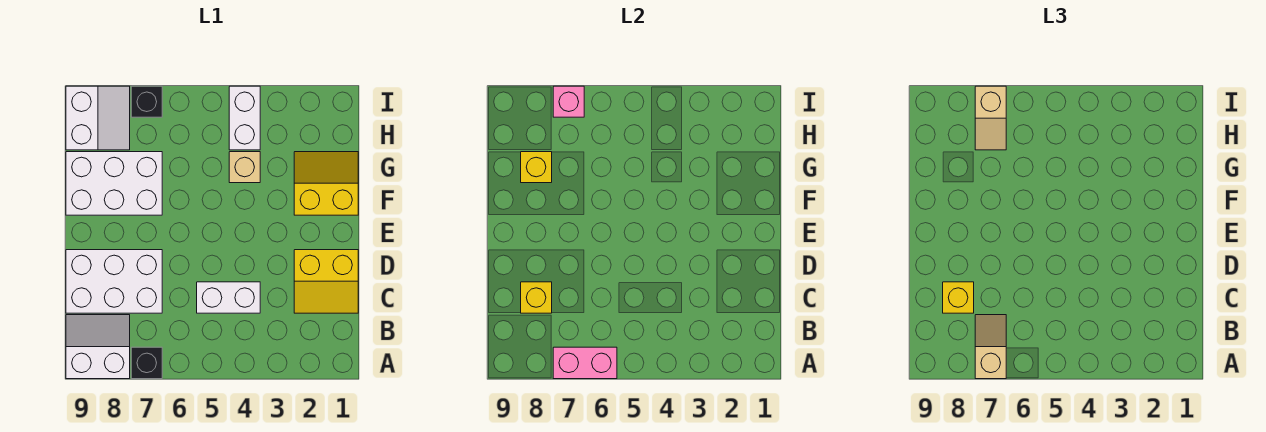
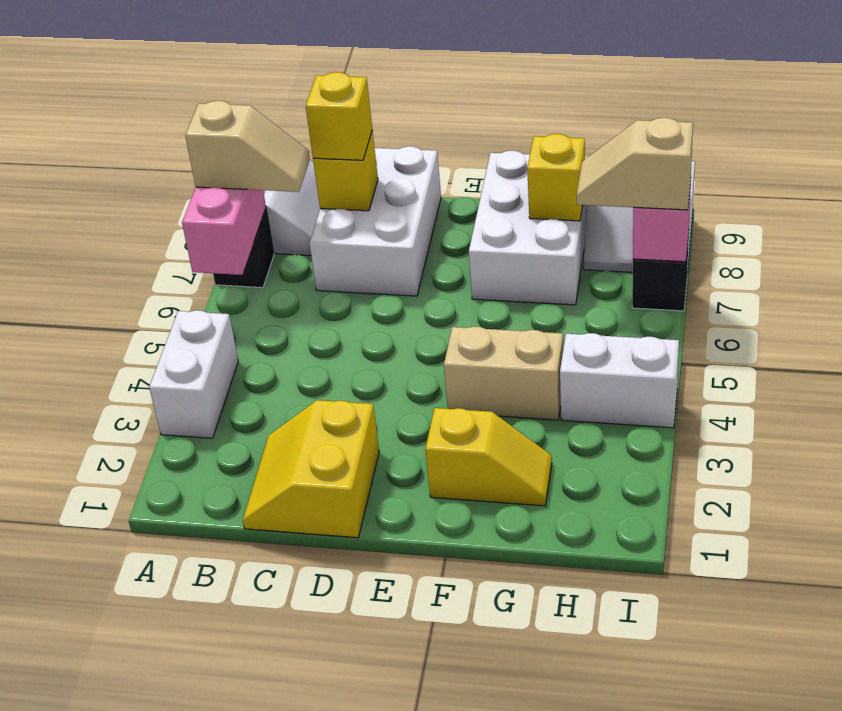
white brick C4:C5 level 1 -> white brick A3:A4 level 1
yellow slope F1:G2 level 1 top F -> yellow slope F2:G2 level 1 top F
tan brick G4 level 1 -> tan brick F4:G4 level 1

